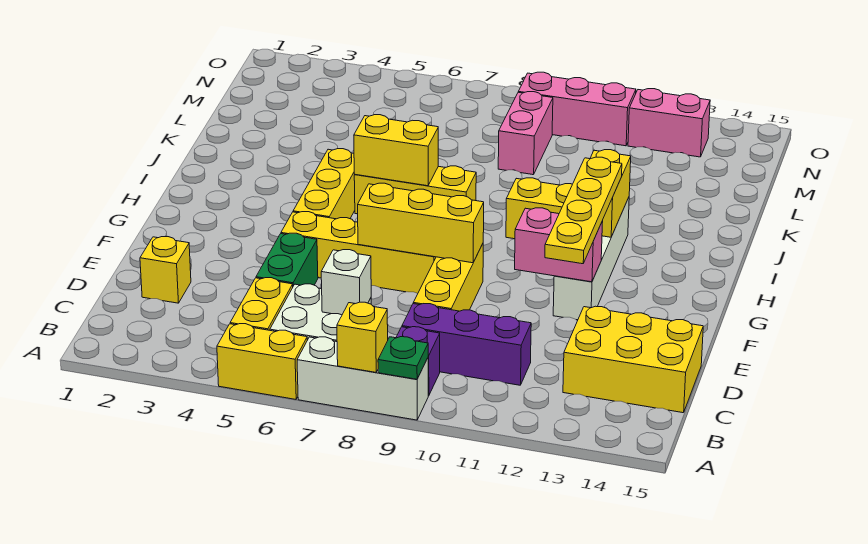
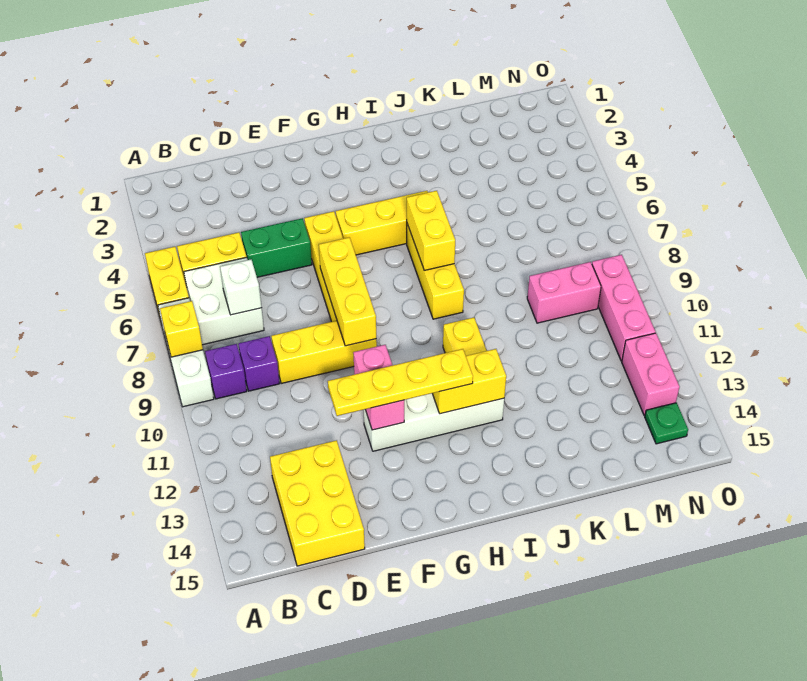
green plate A9 level 2 -> green plate N14 level 1
purple brick C9:C11 level 1 -> purple brick C9 level 1
yellow brick D2 level 1 -> none

